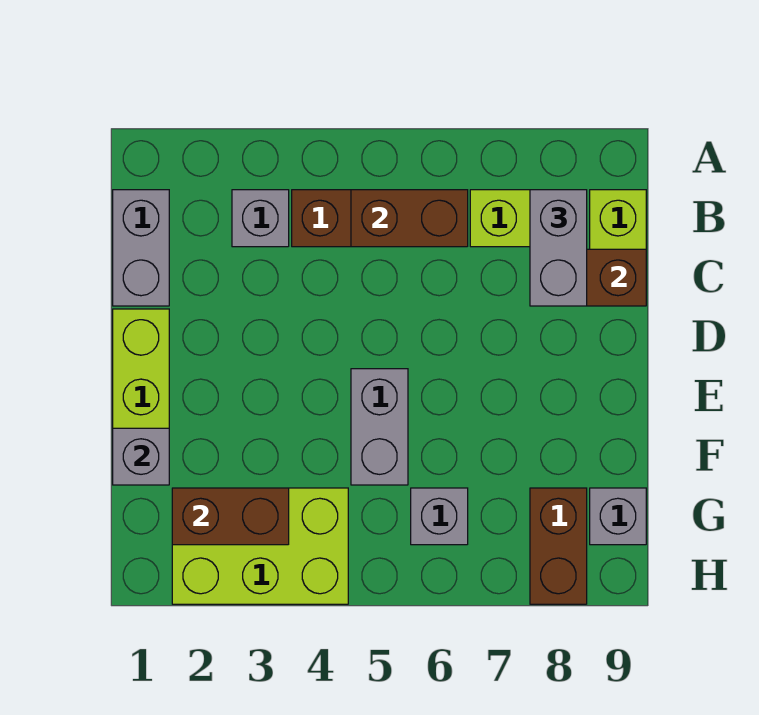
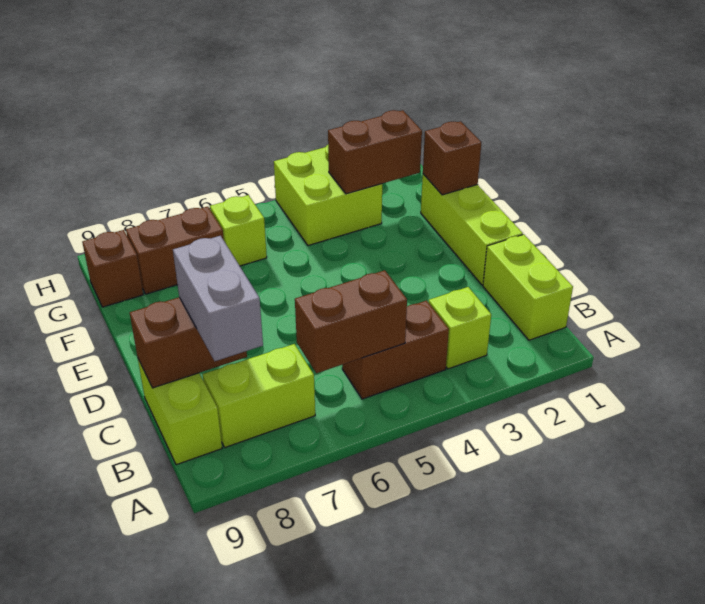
grey brick B1:C1 level 1 -> lime brick B1:C1 level 1
grey brick B3 level 1 -> lime brick B3 level 1
grey brick E5:F5 level 1 -> none
grey brick F1 level 2 -> brown brick F1 level 2
lime brick G2:H4 level 1 -> lime brick G3:H4 level 1
grey brick G6 level 1 -> lime brick G6 level 1
brown brick G8:H8 level 1 -> brown brick G7:G8 level 1
grey brick G9 level 1 -> brown brick G9 level 1

